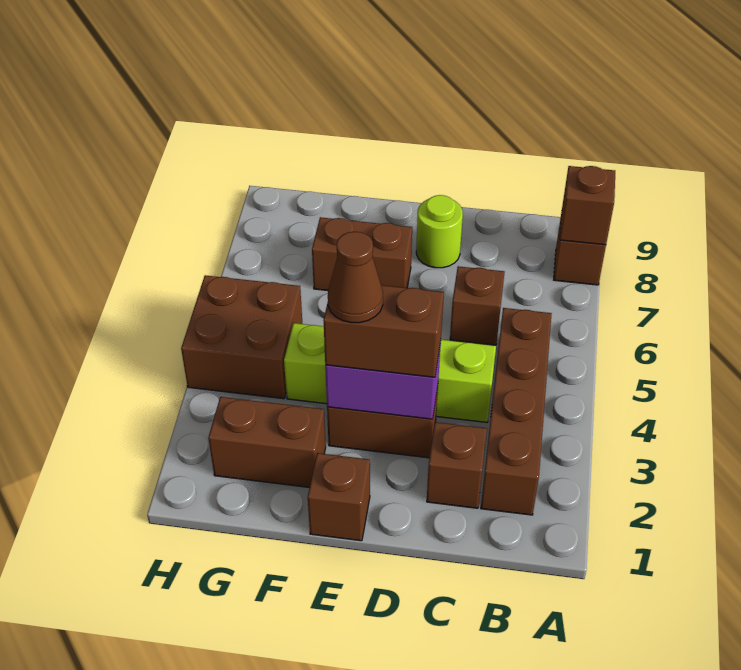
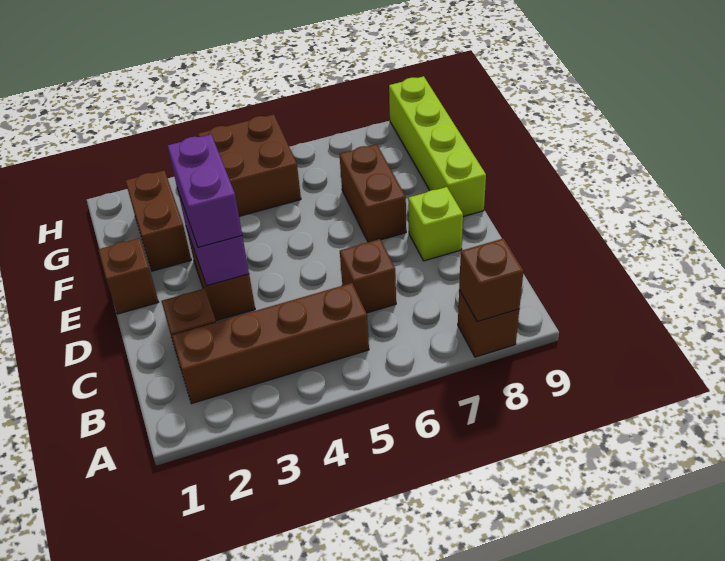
lime brick C4:F4 level 1 -> lime brick E9:H9 level 1
brown brick D3:E3 level 3 -> purple brick D3:E3 level 3
lime round brick D8 level 1 -> lime brick D8 level 1
brown cone E3 level 4 -> none

